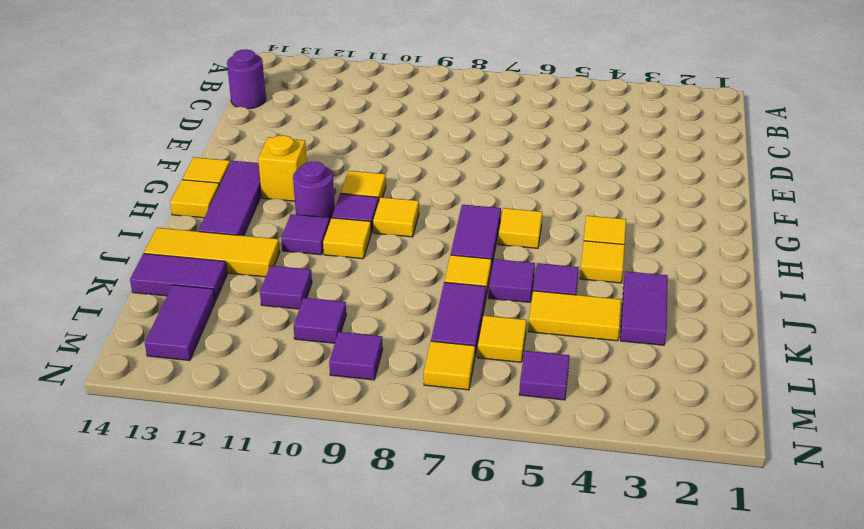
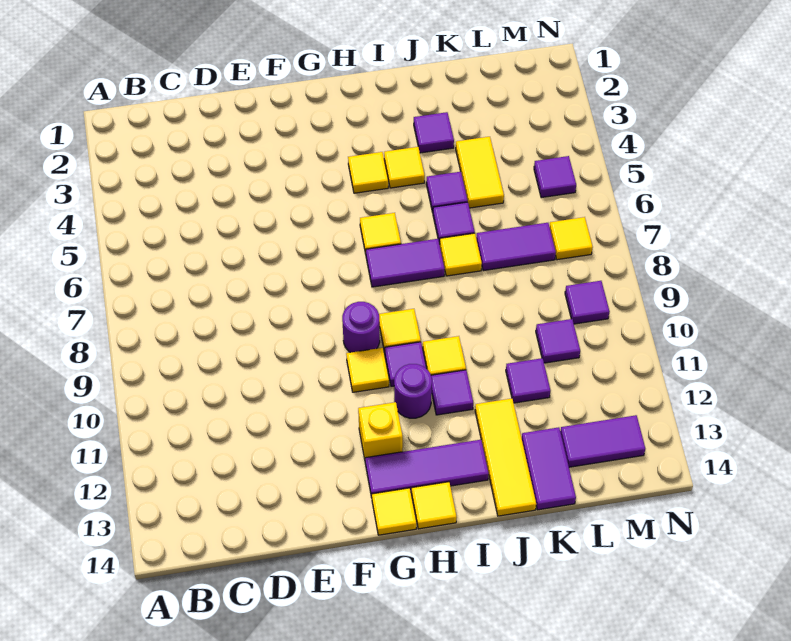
purple round brick C14 level 1 -> purple round brick G9 level 1
purple tile J3:K3 level 1 -> purple tile J3 level 1
yellow tile L6 level 1 -> none

